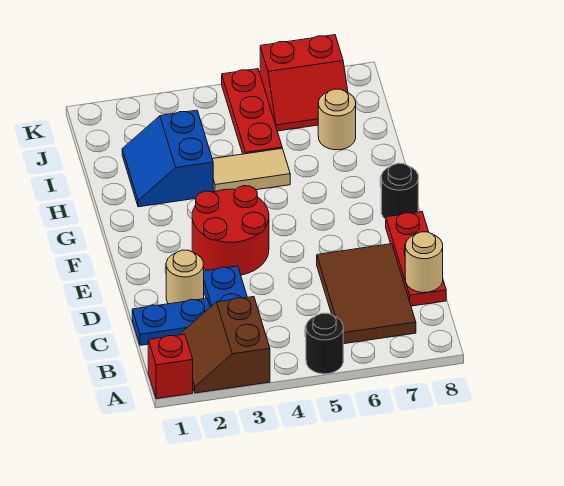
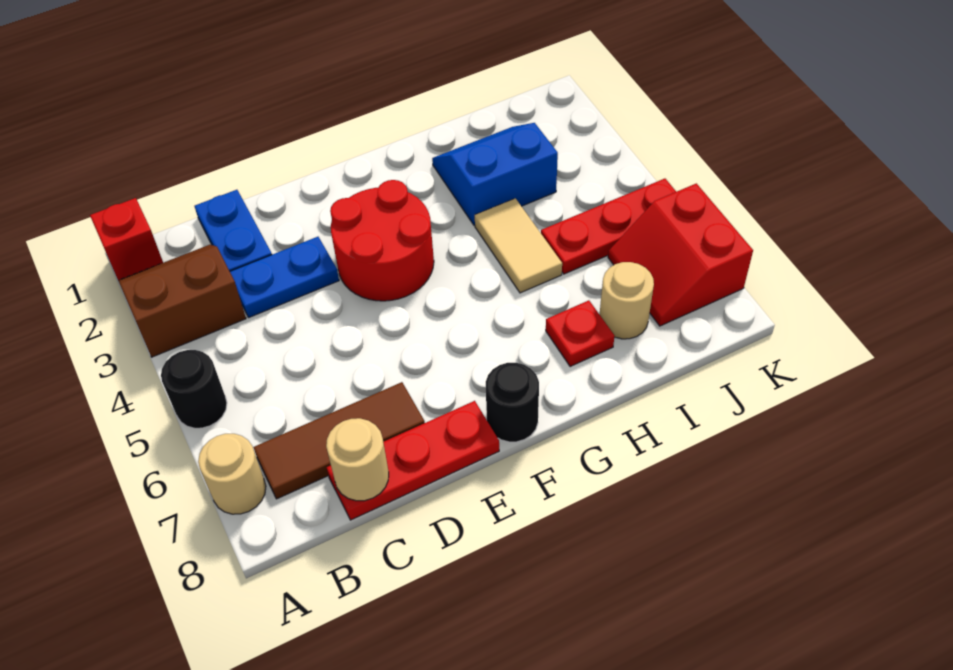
brown tile B6:D7 level 1 -> brown tile B7:D7 level 1
tan round brick D2 level 1 -> tan round brick A7 level 1
none -> red plate H7 level 1

